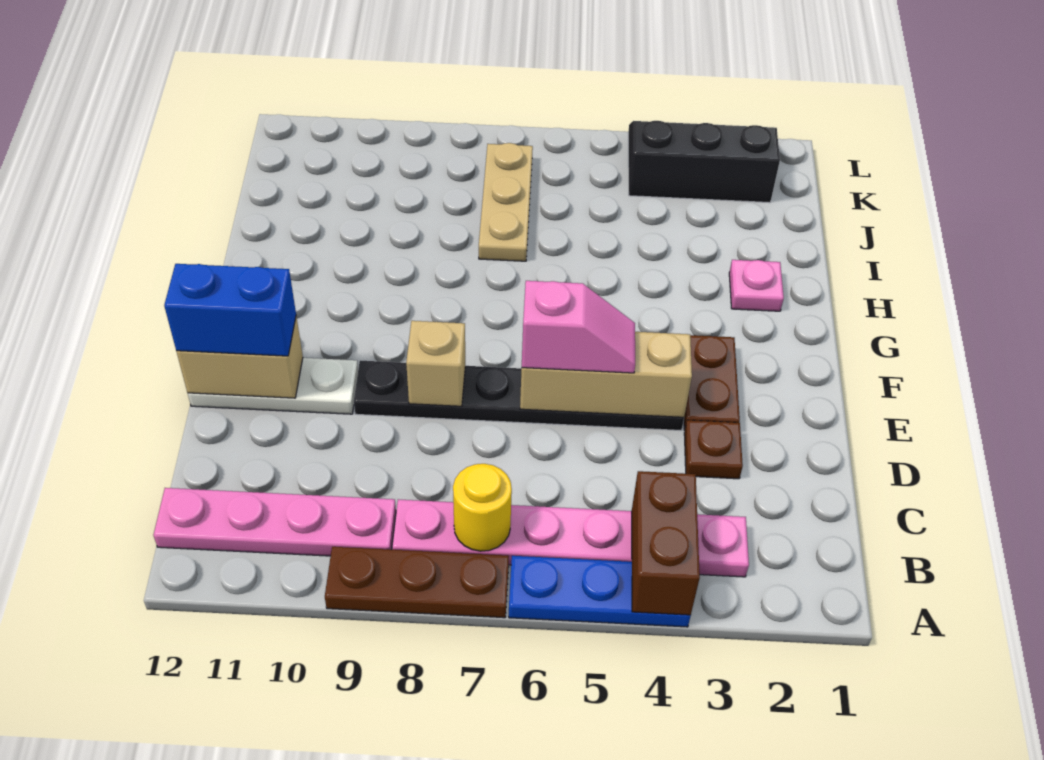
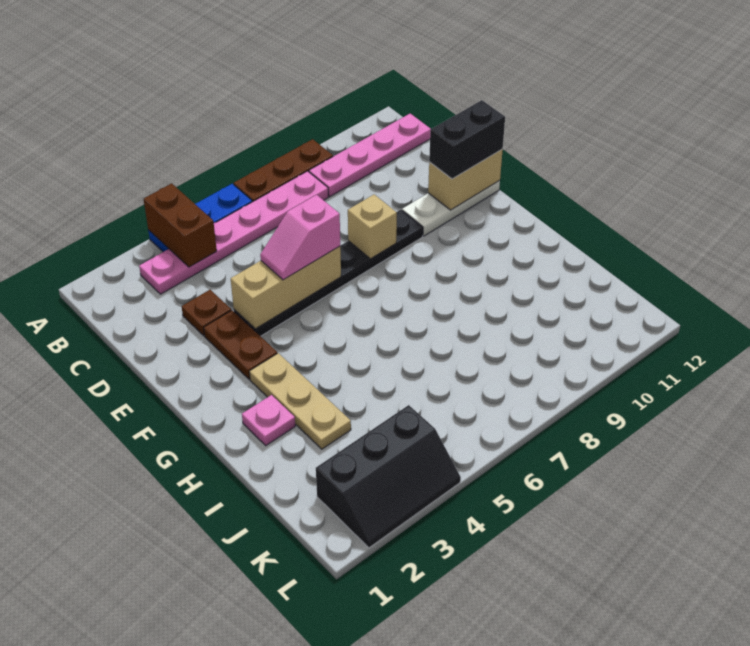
yellow round brick B7 level 2 -> none
blue brick E11:E12 level 3 -> black brick E11:E12 level 3
tan plate I7:K7 level 1 -> tan plate G3:I3 level 1

